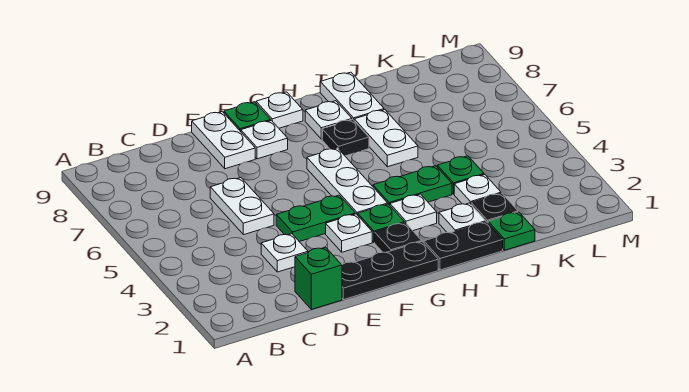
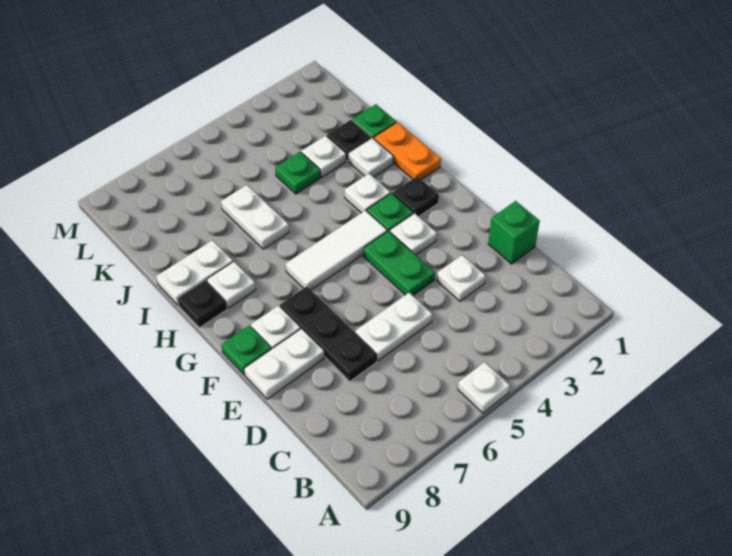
black plate E1:G1 level 1 -> black plate D7:F7 level 1
white plate G4:G6 level 1 -> white tile G4:G6 level 1
white plate G9 level 1 -> white plate A5 level 1
black plate H1:I1 level 1 -> orange plate H1:I1 level 1
green plate H4:I4 level 1 -> none
black plate H7 level 1 -> black plate H9 level 1
white plate I6:I7 level 1 -> white plate I6:J6 level 1

